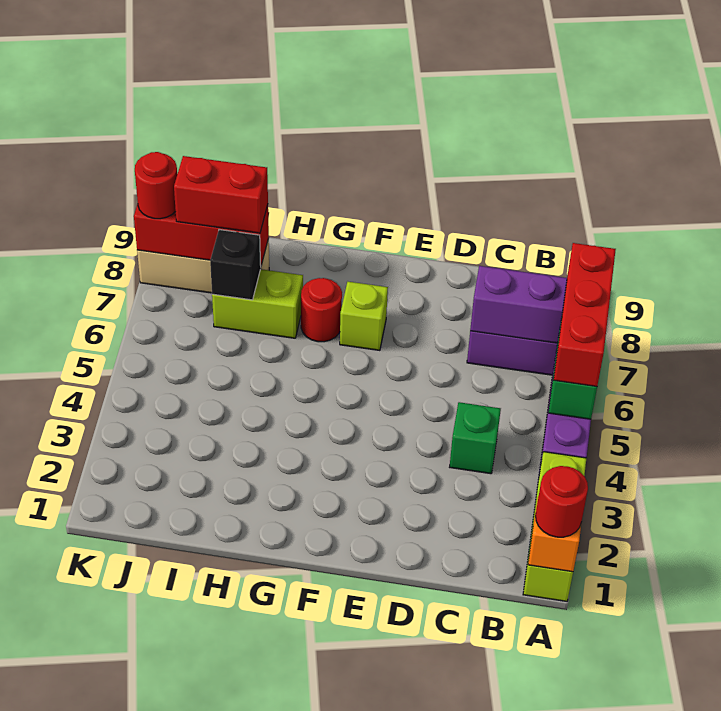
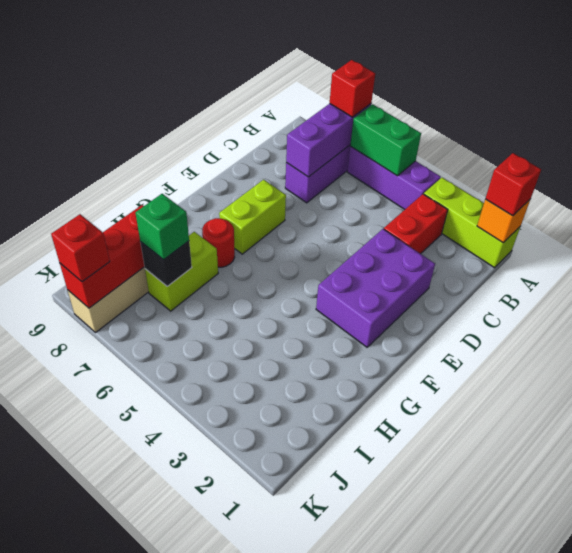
red round brick A1 level 3 -> red brick A1 level 3
red brick A5:A7 level 3 -> red brick A7 level 3
green brick C4 level 1 -> green brick I7 level 3
none -> purple brick D2:F3 level 1
lime brick F7 level 1 -> lime brick E7:F7 level 1
red brick I8:J8 level 3 -> red brick B3:C3 level 1
red round brick K8 level 3 -> red brick K8 level 3

